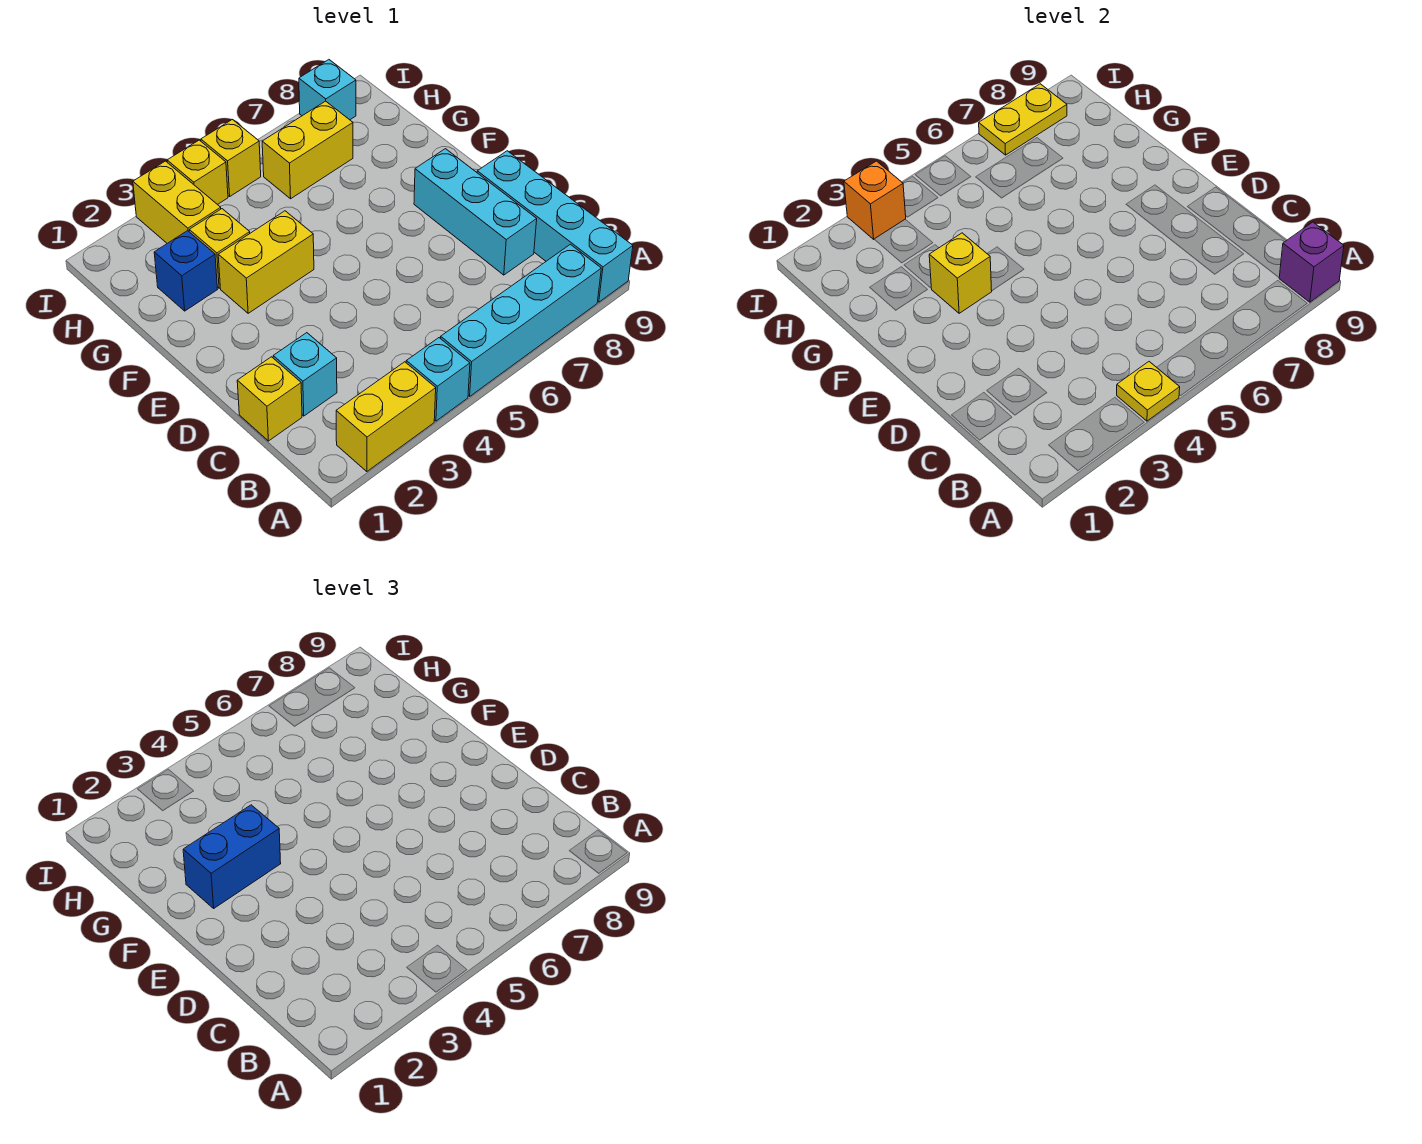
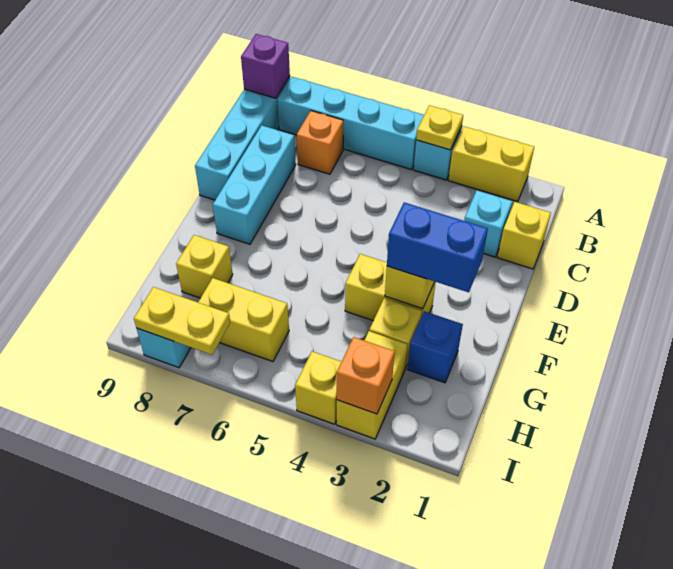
none -> orange brick B7 level 1
yellow brick I5 level 1 -> yellow brick G8 level 1

